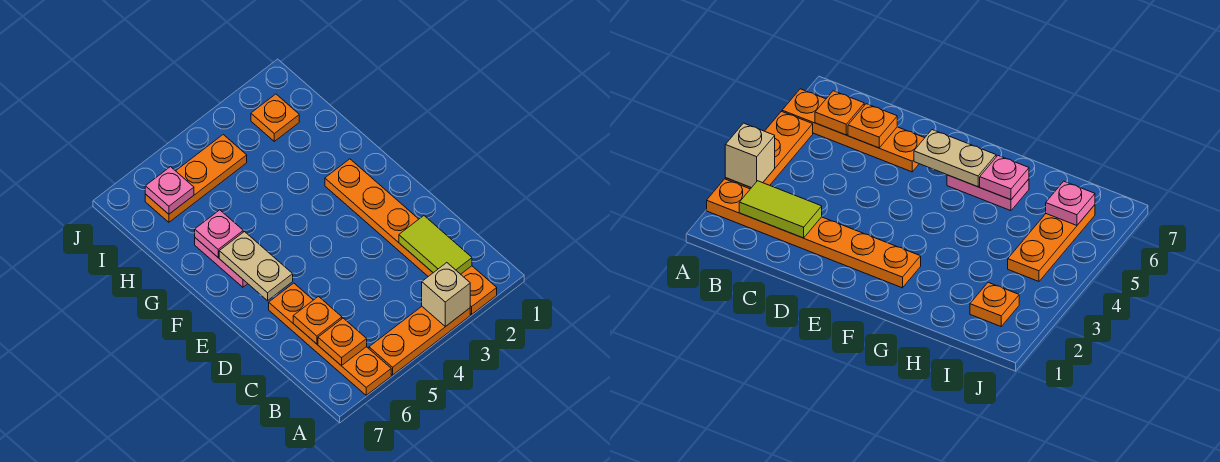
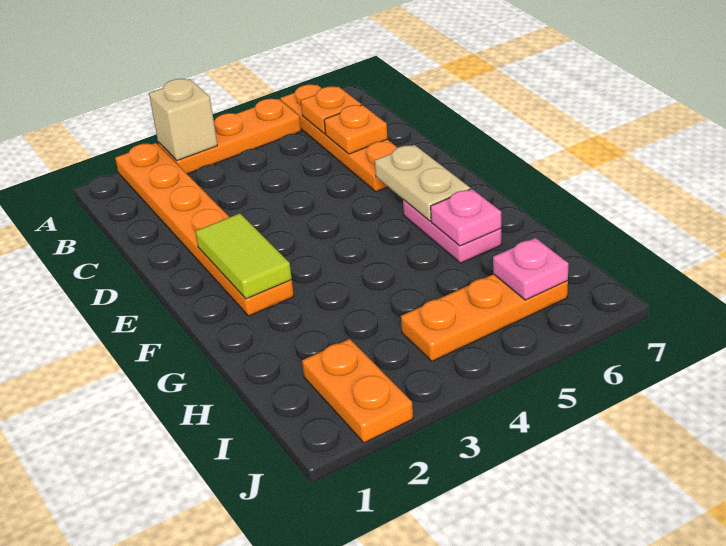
lime tile B2:C2 level 2 -> lime tile E2:F2 level 2
orange plate I2 level 1 -> orange plate I2:J2 level 1

